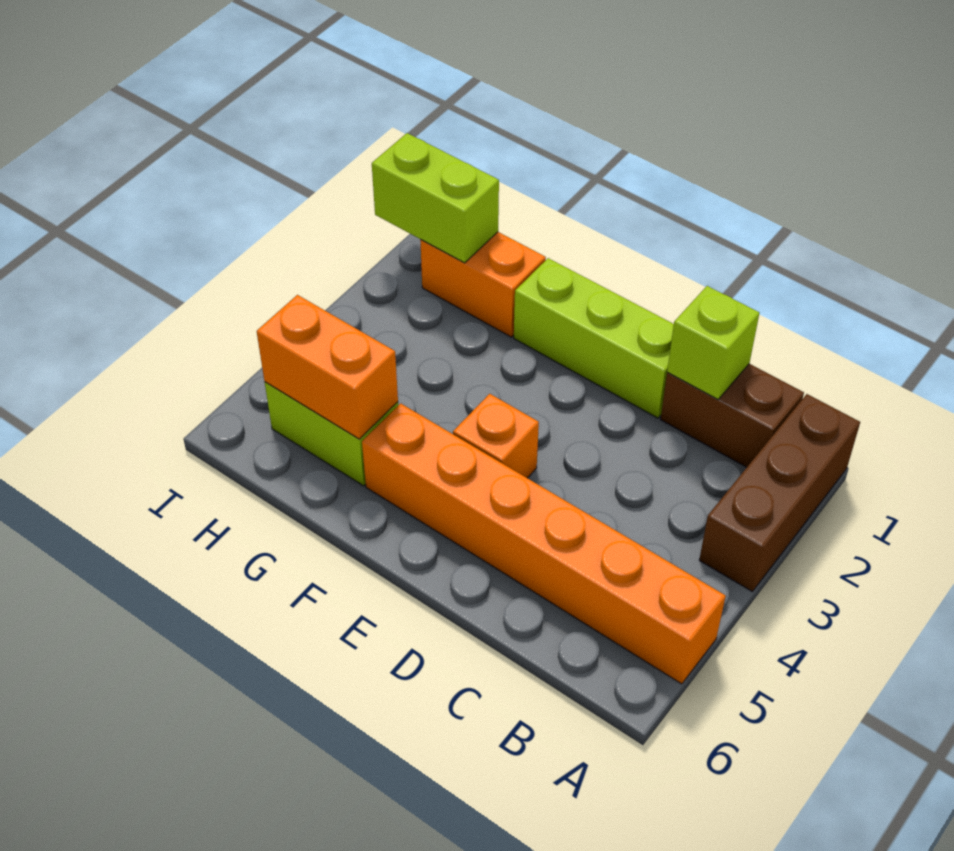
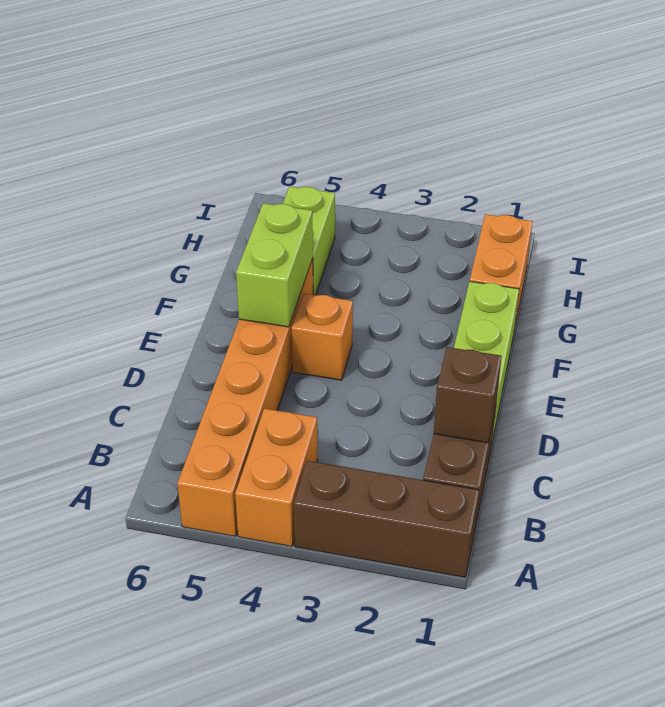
lime brick C1 level 2 -> brown brick C1 level 2
orange brick G5:H5 level 2 -> orange brick A4:B4 level 1
lime brick H1:I1 level 2 -> lime brick E5:F5 level 2

